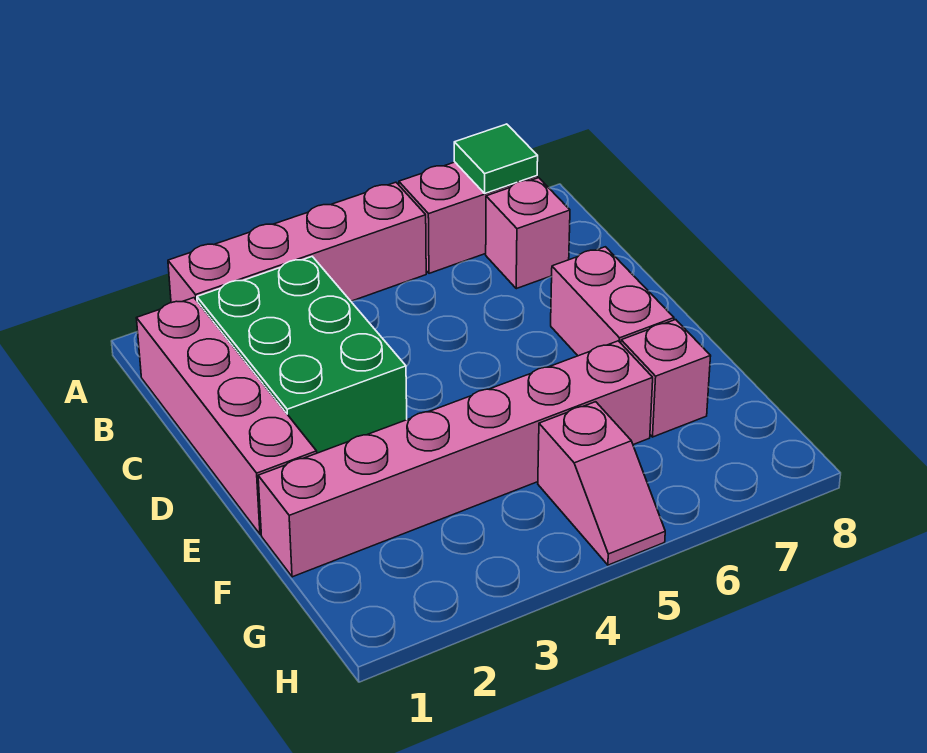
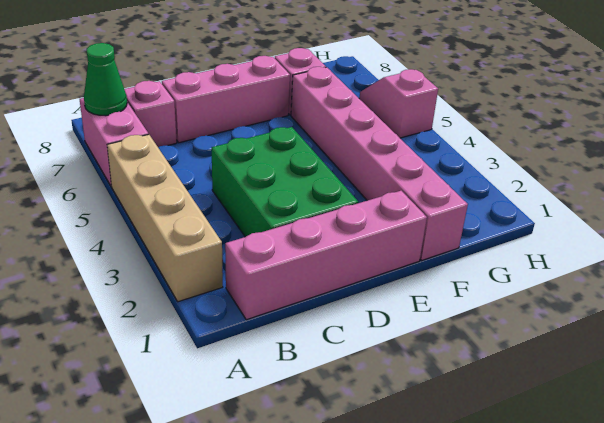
pink brick A2:A5 level 1 -> tan brick A2:A5 level 1
green tile A7 level 2 -> green cone A7 level 2
green brick B2:D3 level 1 -> green brick C2:D4 level 1
pink brick D7:E7 level 1 -> pink brick C7:E7 level 1
pink slope G5:H5 level 1 top G -> pink slope H5:H6 level 1 top 5

